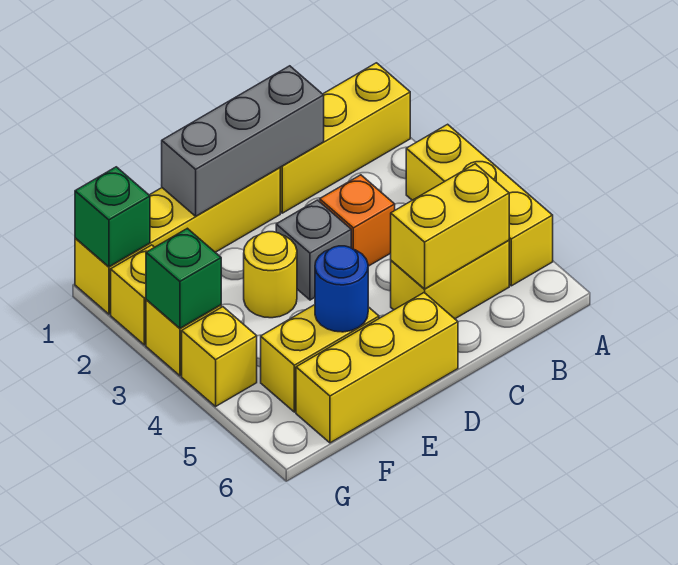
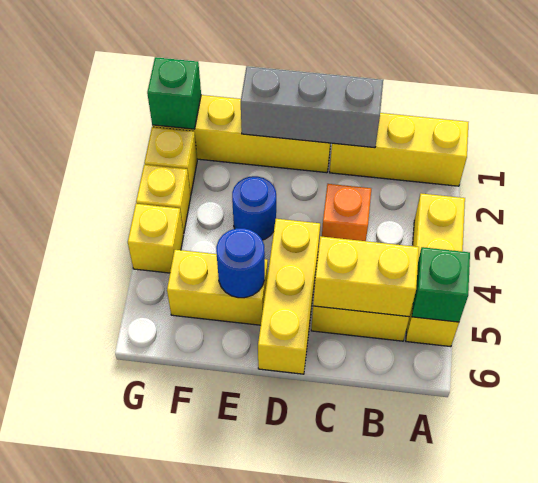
grey brick D3 level 1 -> none
yellow brick D6:F6 level 1 -> yellow brick D4:D6 level 1
yellow round brick E3 level 1 -> blue round brick E3 level 1
green brick G3 level 2 -> green brick A5 level 2

